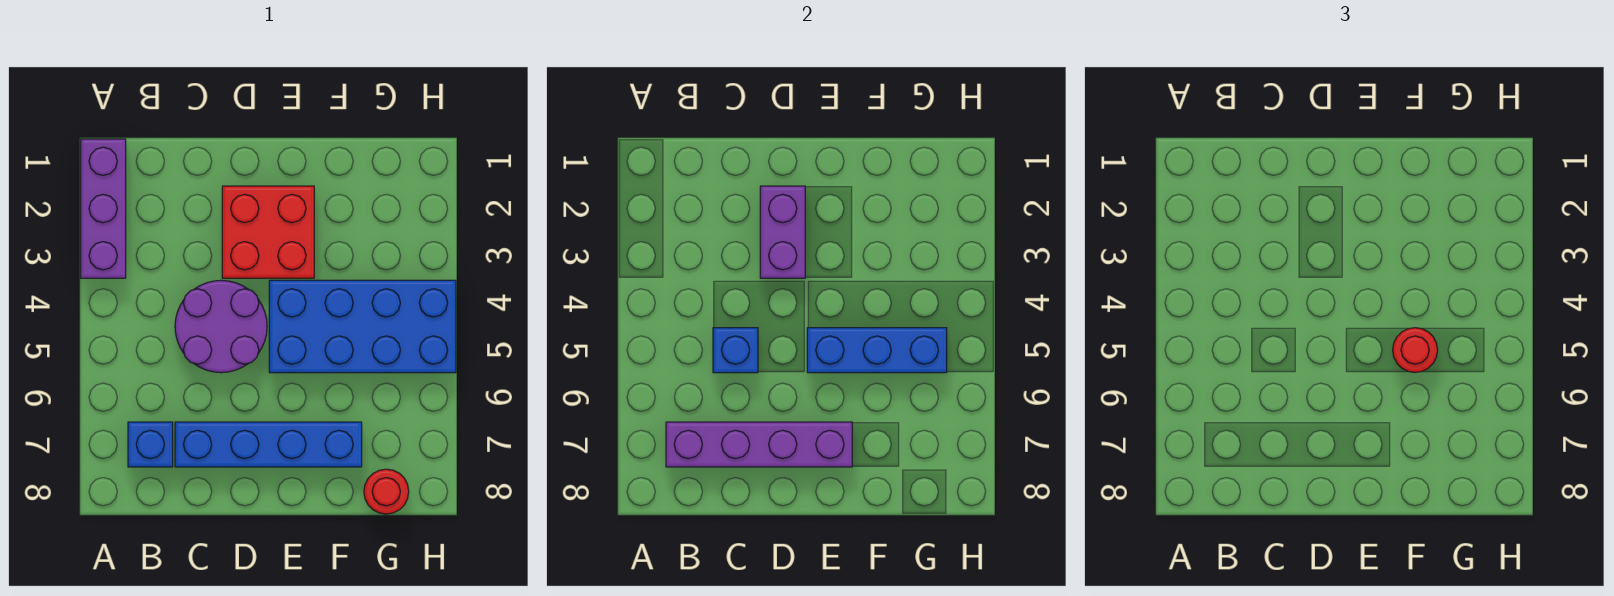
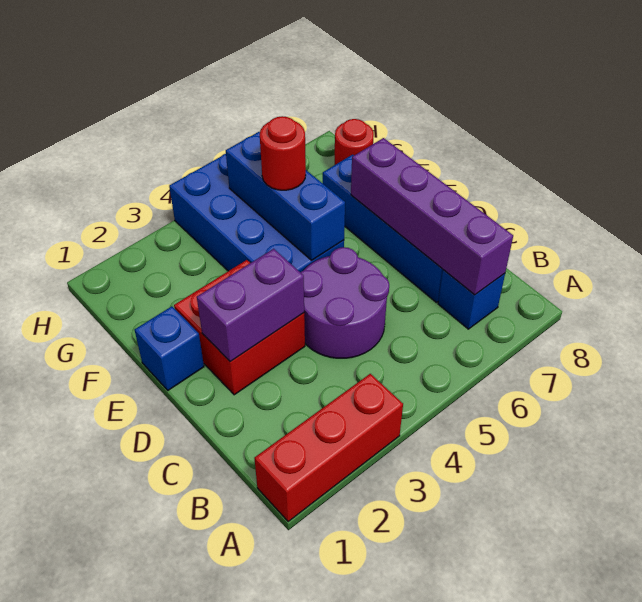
purple brick A1:A3 level 1 -> red brick A1:A3 level 1
blue brick C5 level 2 -> blue brick E1 level 1

